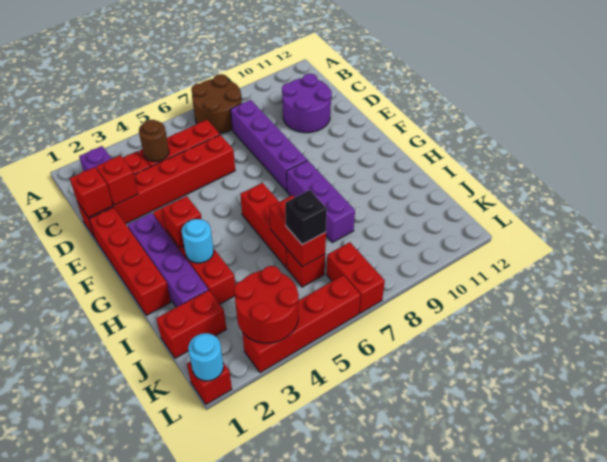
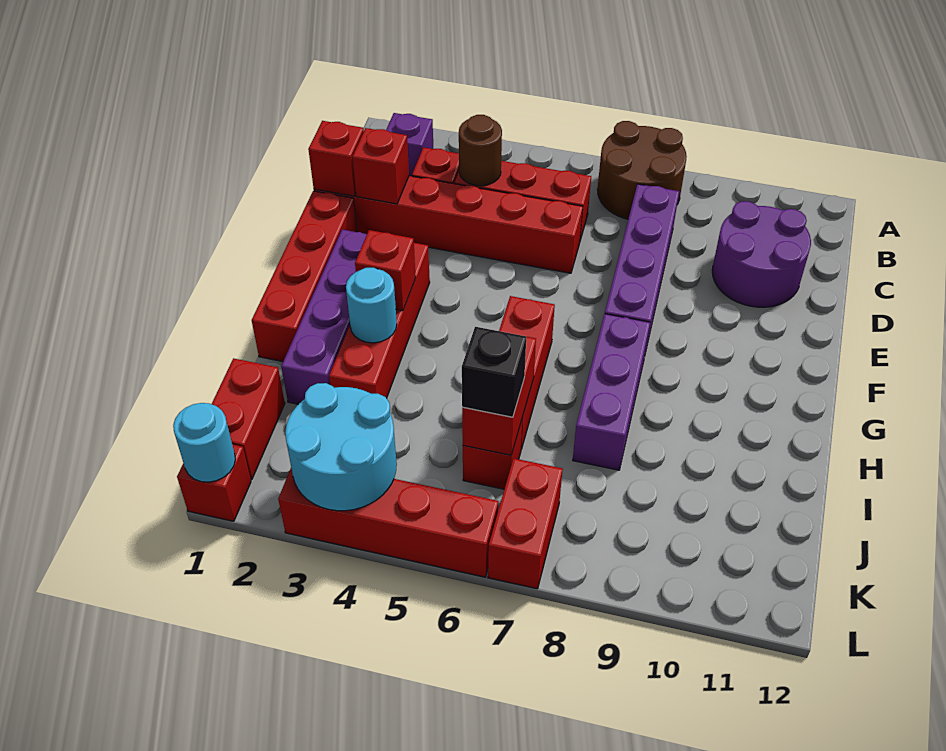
red brick J1:J2 level 1 -> red brick J1:K1 level 1
red round brick K3:L4 level 2 -> cyan round brick K3:L4 level 2

